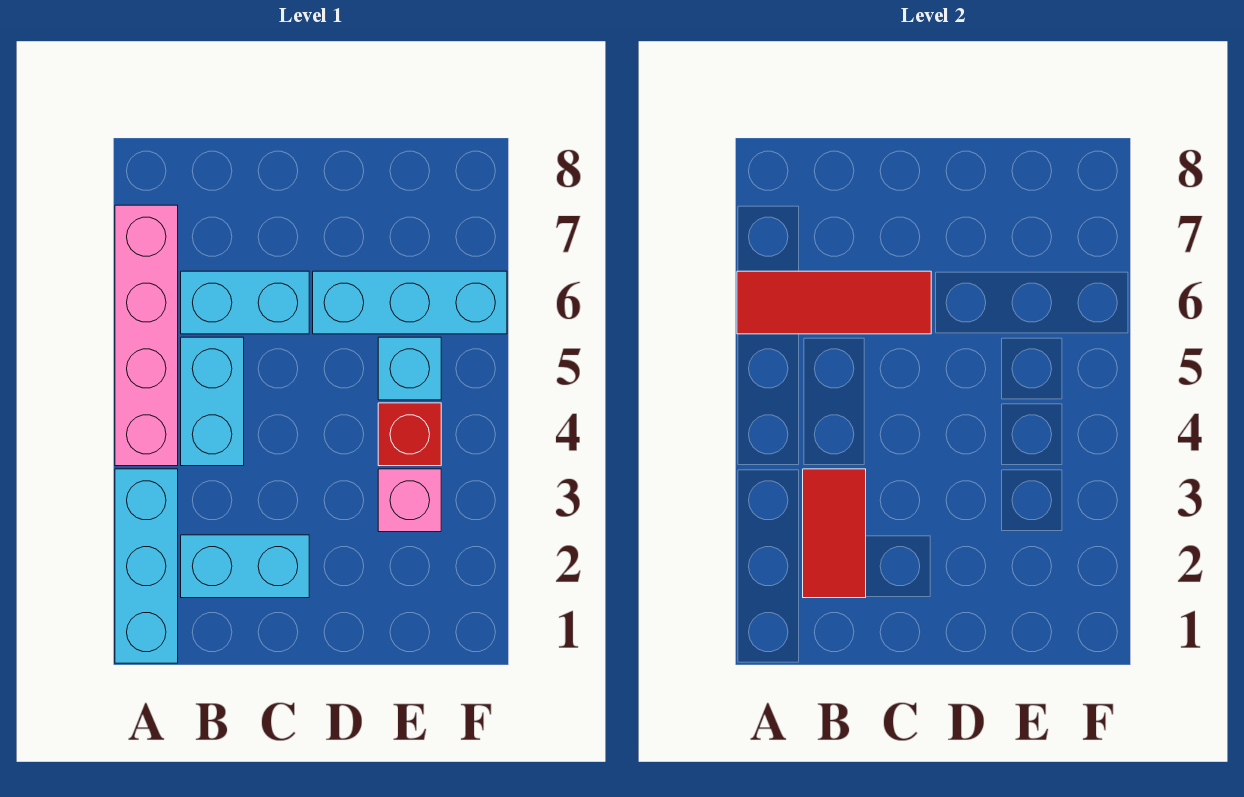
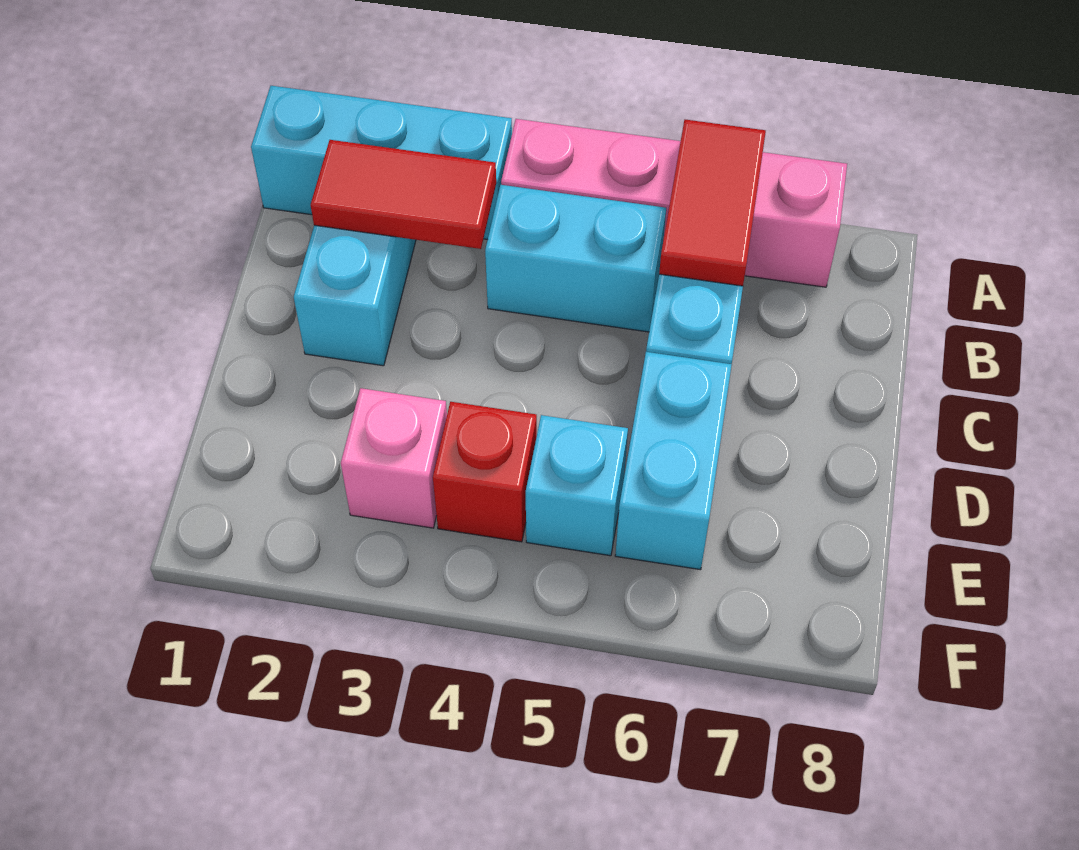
red tile A6:C6 level 2 -> red tile A6:B6 level 2
cyan brick D6:F6 level 1 -> cyan brick D6:E6 level 1

